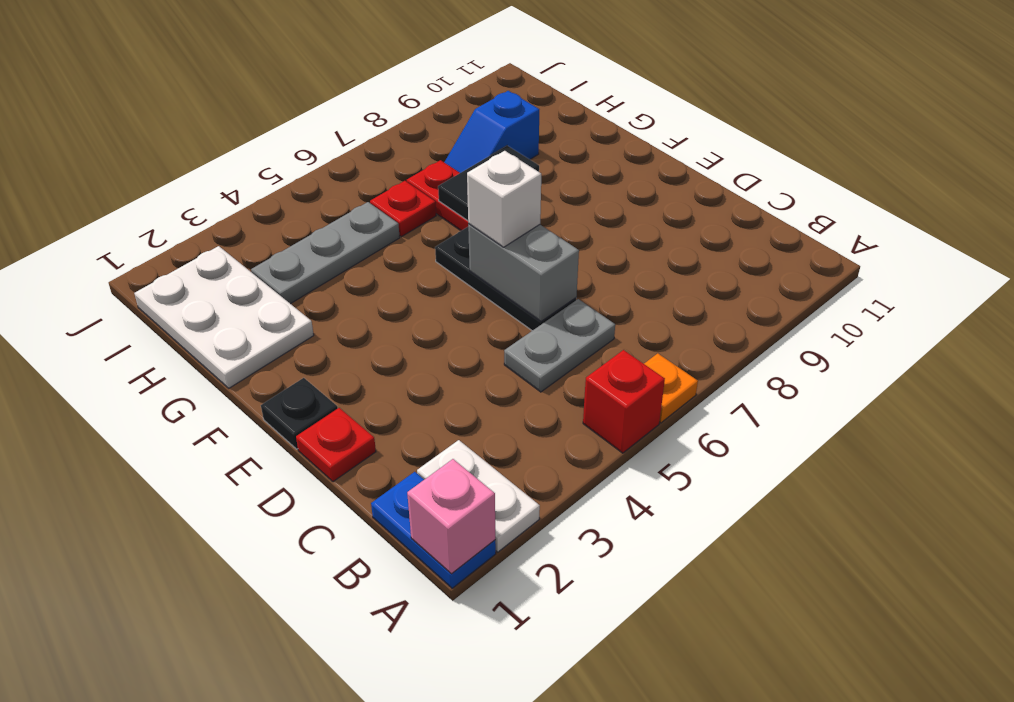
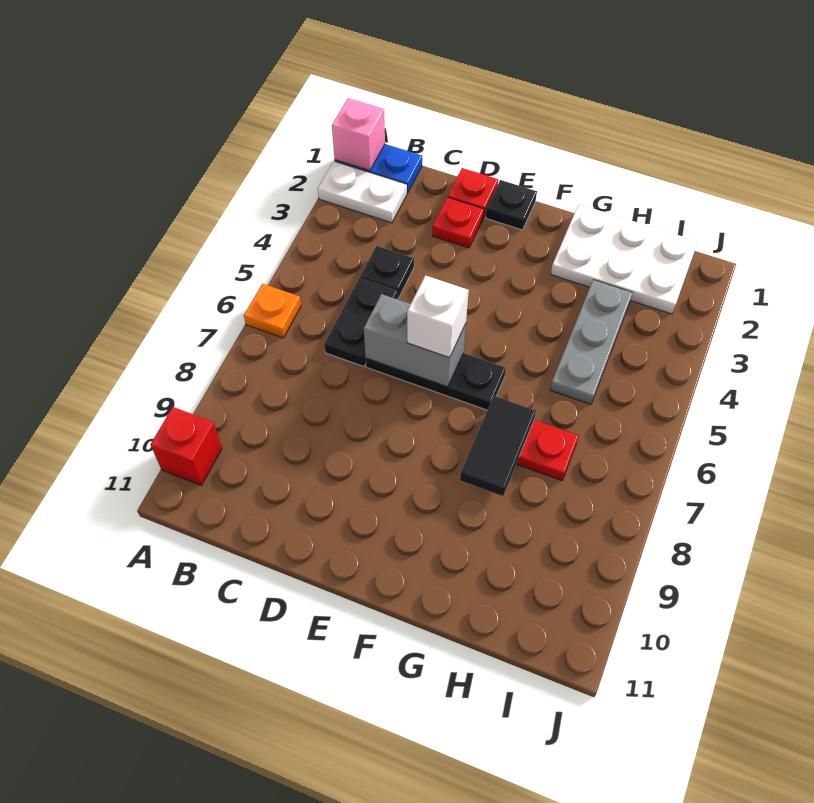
red brick A5 level 1 -> red brick A10 level 1
none -> black plate C4 level 1
grey plate C5:C6 level 1 -> black plate C5:C6 level 1
red plate H6 level 1 -> red plate D2 level 1
blue slope H8:H9 level 1 top 9 -> none

